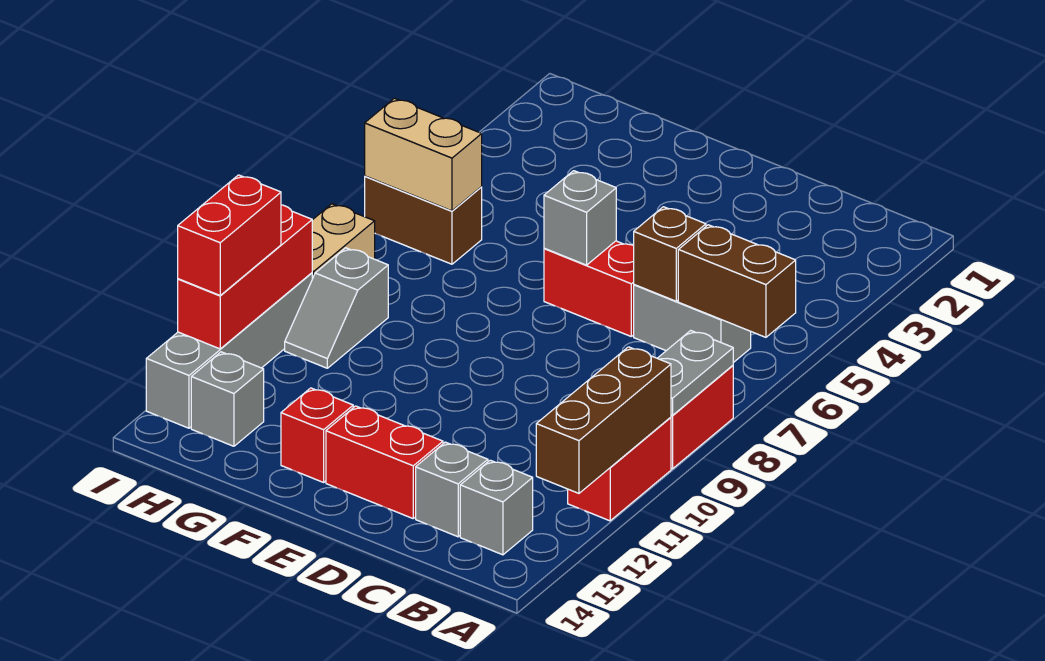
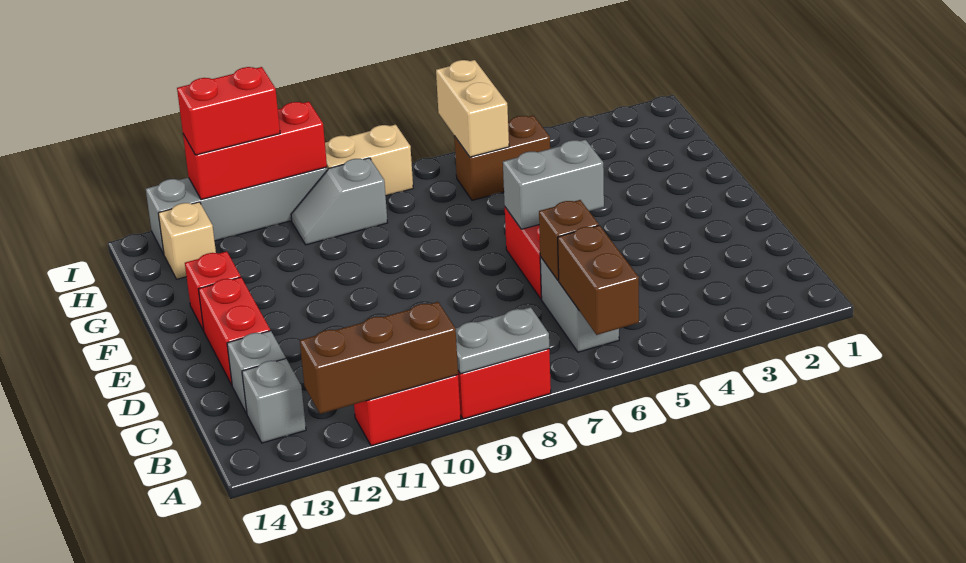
grey brick E6 level 2 -> grey brick E5:E6 level 2
brown brick H6:I6 level 1 -> brown brick H5:H6 level 1
grey brick H13 level 1 -> tan brick H13 level 1

